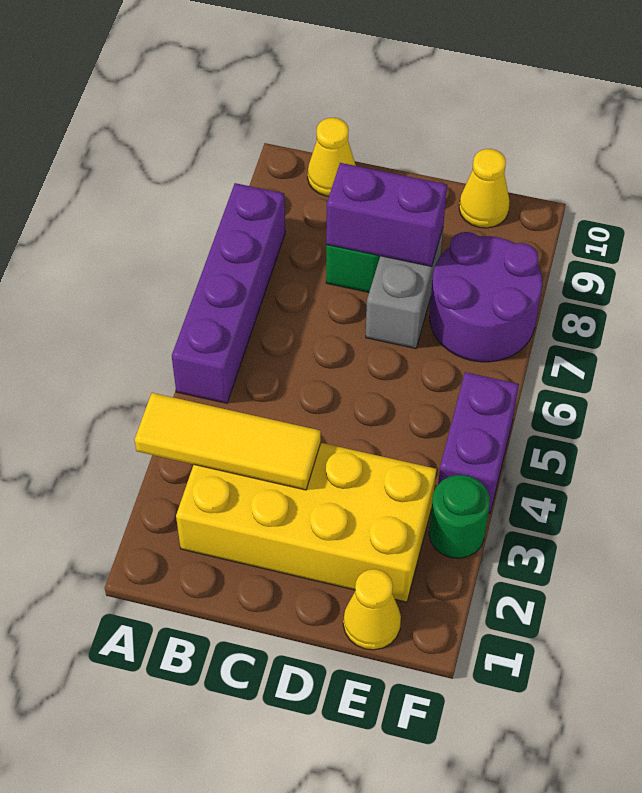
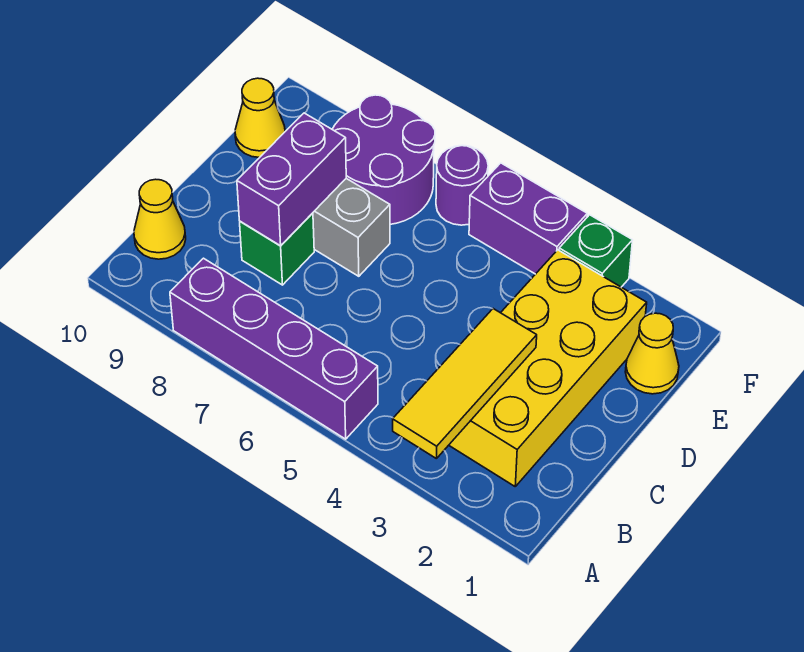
green round brick F3 level 1 -> green brick F3 level 1
none -> purple round brick F6 level 1

